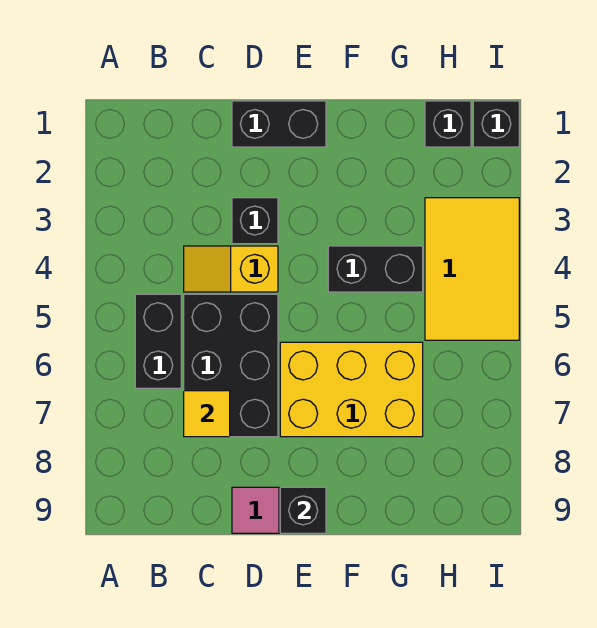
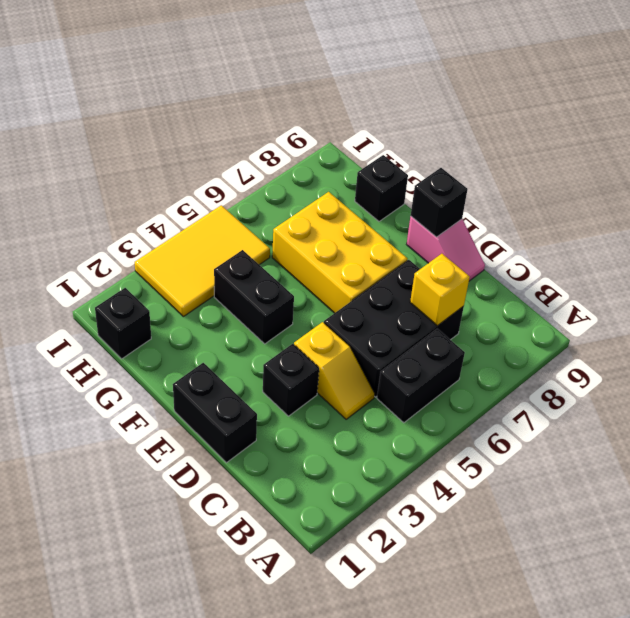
yellow tile C7 level 2 -> yellow brick C7 level 2
black brick I1 level 1 -> black brick G9 level 1

